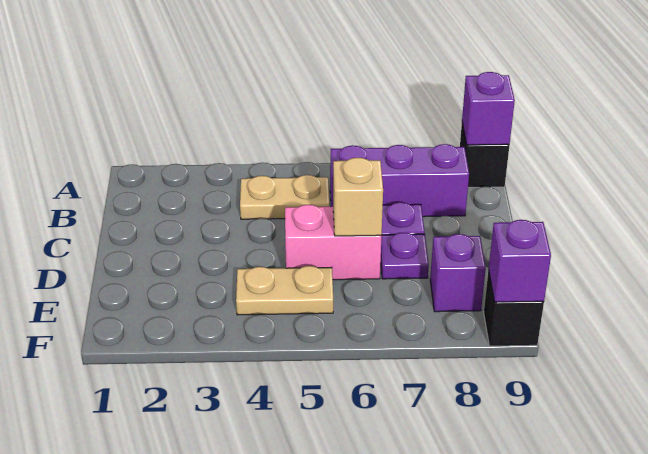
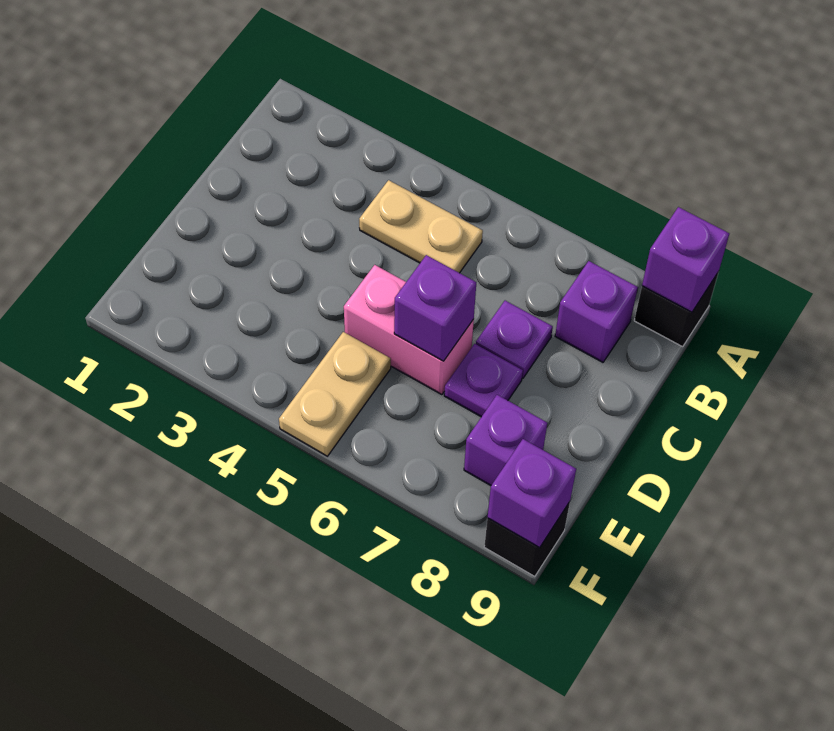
purple brick B6:B8 level 1 -> purple brick B8 level 1
tan brick D6 level 2 -> purple brick D6 level 2
tan plate E4:E5 level 1 -> tan plate E5:F5 level 1

